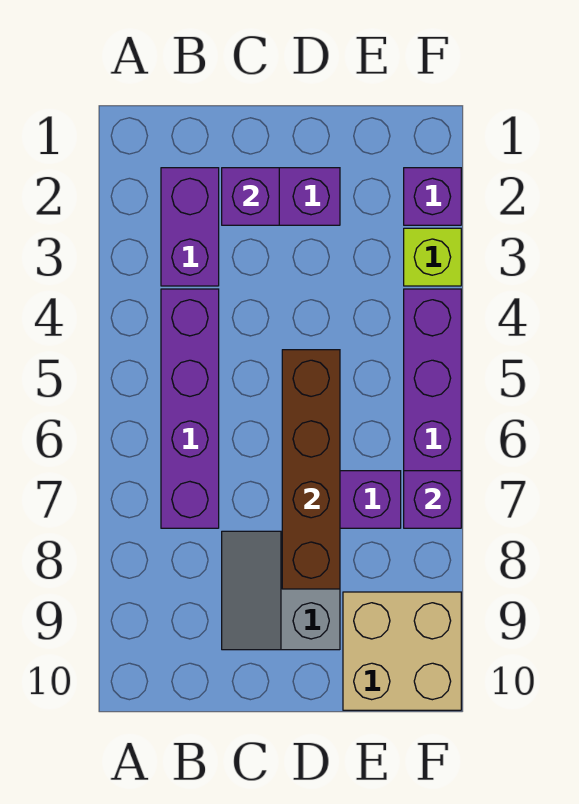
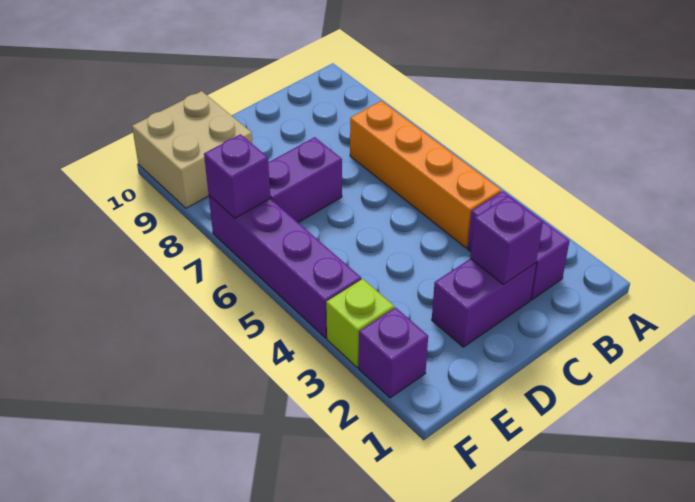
purple brick B4:B7 level 1 -> orange brick B4:B7 level 1
grey slope C8:D9 level 1 top D -> none
brown brick D5:D8 level 2 -> none

